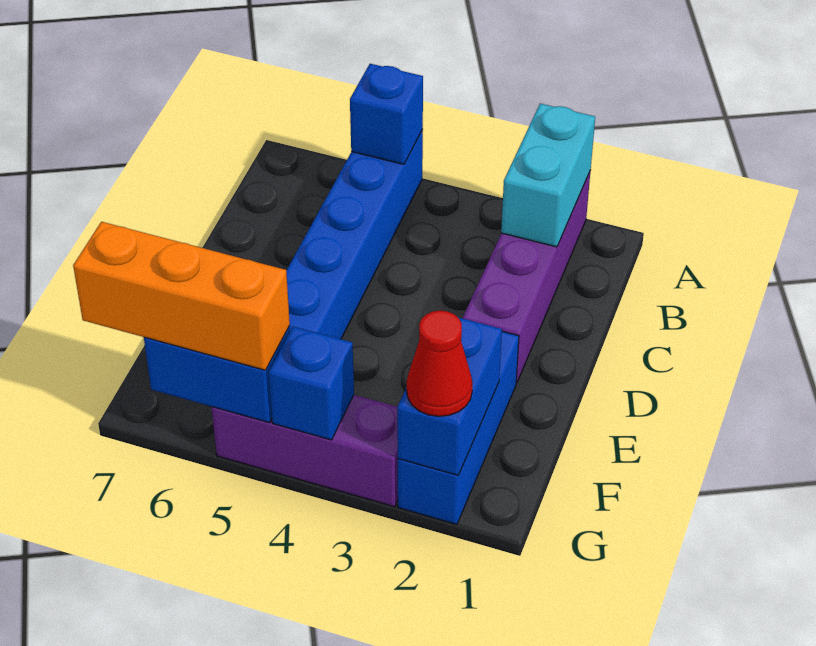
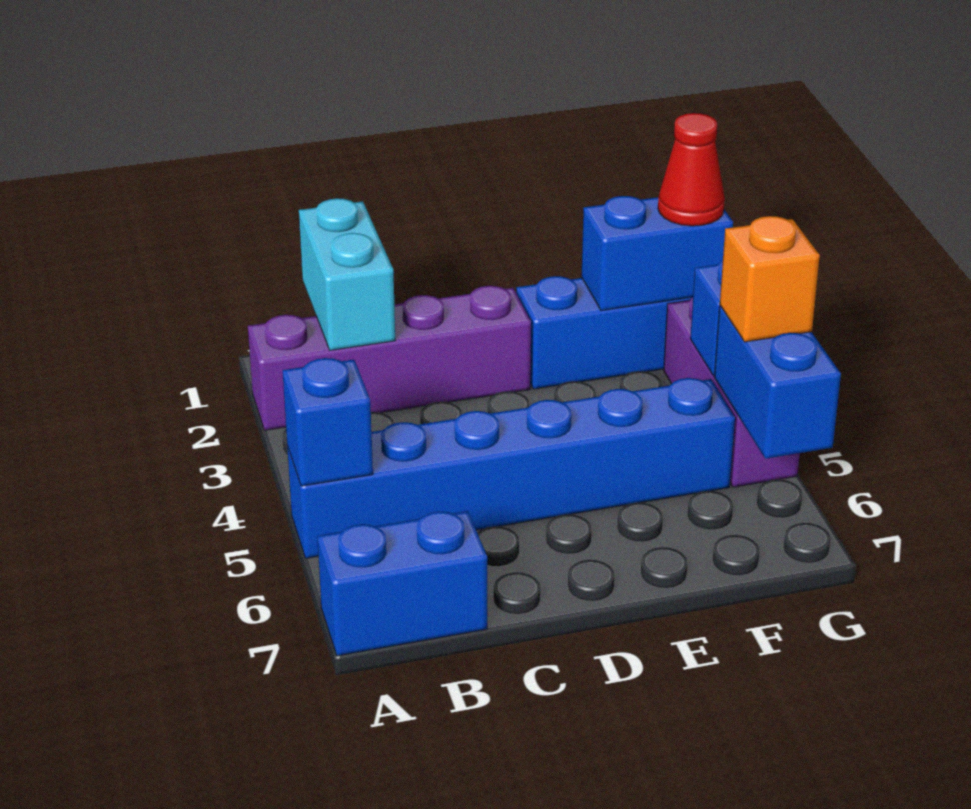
cyan brick A2:B2 level 2 -> cyan brick B1:B2 level 2
none -> blue brick A7:B7 level 1
orange brick G5:G7 level 3 -> orange brick G5 level 3

